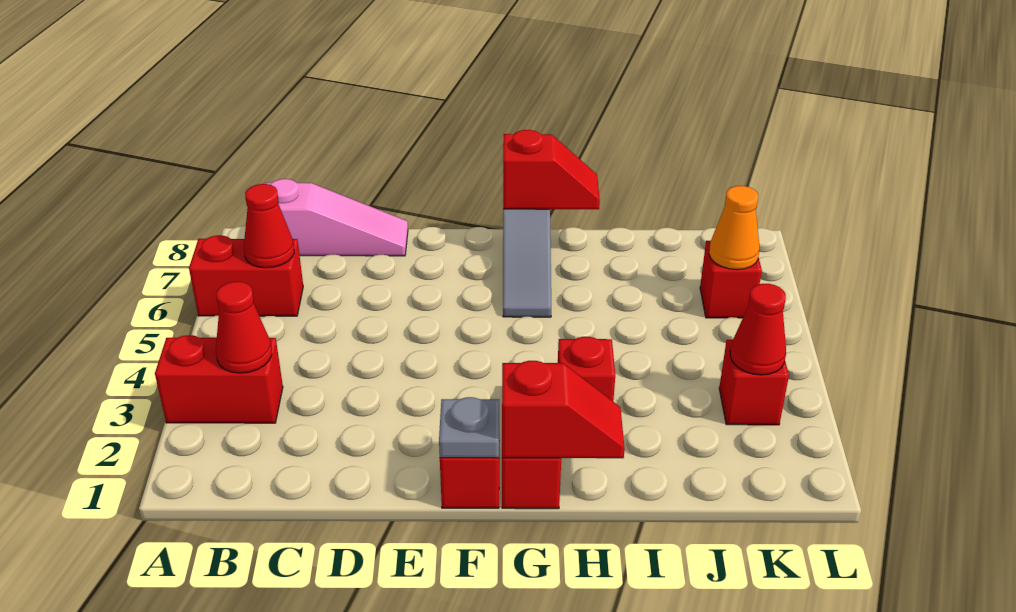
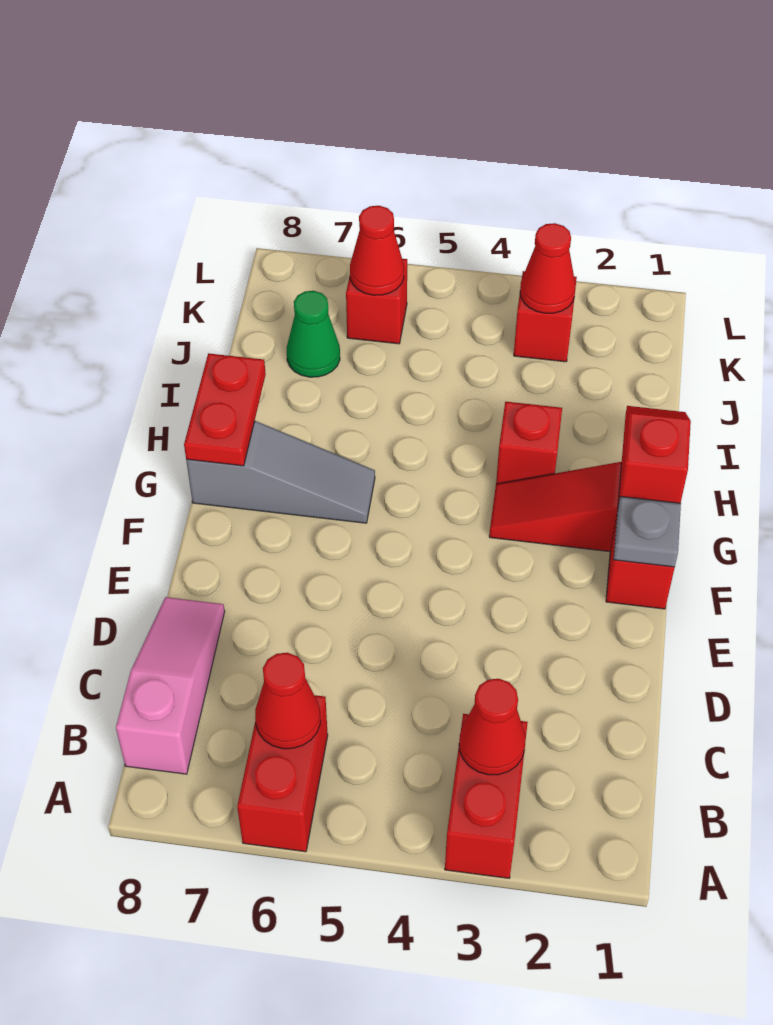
red slope G8:H8 level 2 top G -> red plate G8:H8 level 2
none -> green cone J7 level 1
orange cone K6 level 2 -> red cone K6 level 2

